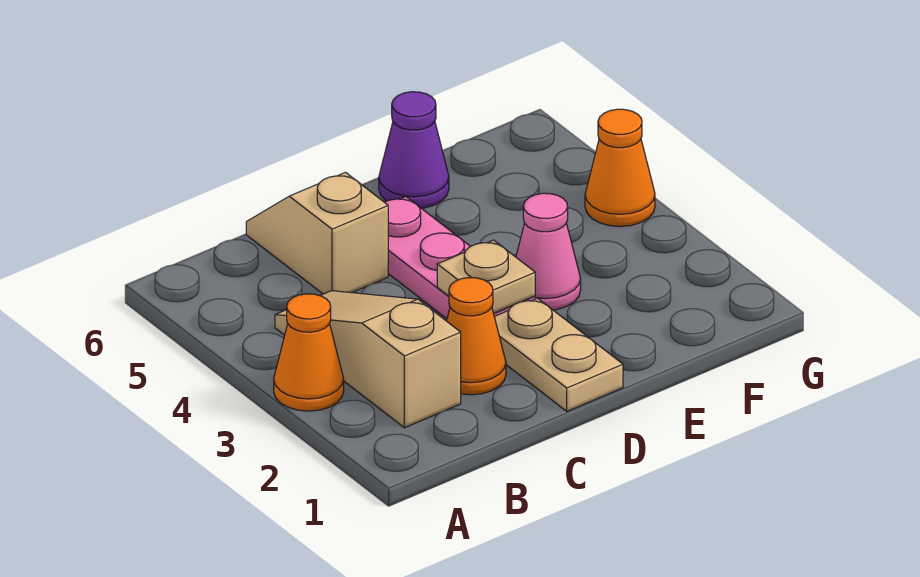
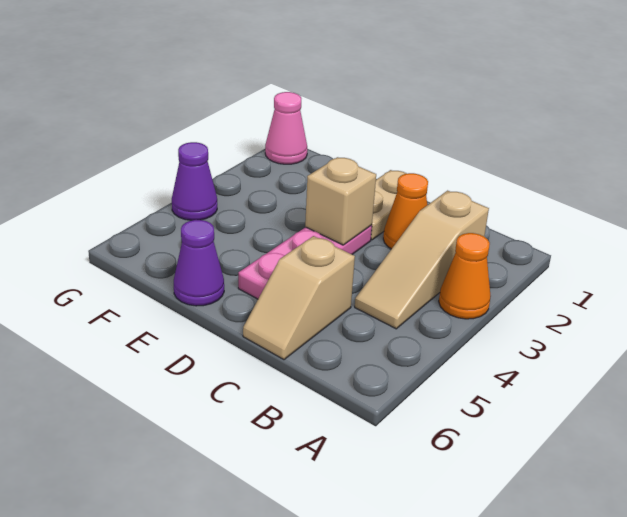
tan plate D3 level 2 -> tan brick D3 level 2
pink cone E3 level 1 -> pink cone G1 level 1
orange cone G4 level 1 -> purple cone G4 level 1

